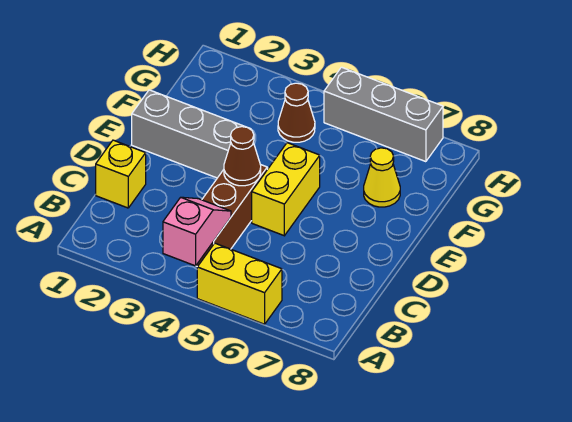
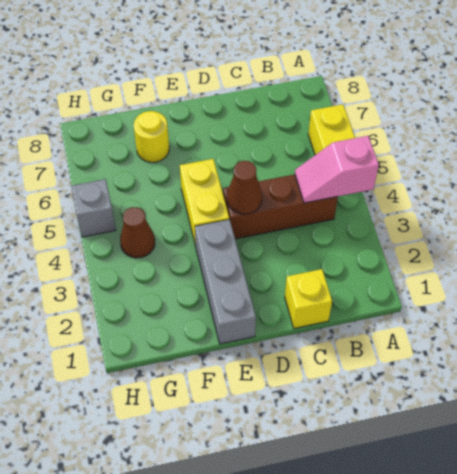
yellow brick D5:E5 level 1 -> yellow brick E4:E5 level 1
yellow cone F7 level 1 -> yellow round brick F7 level 1
grey brick H5:H7 level 1 -> grey brick H5 level 1

